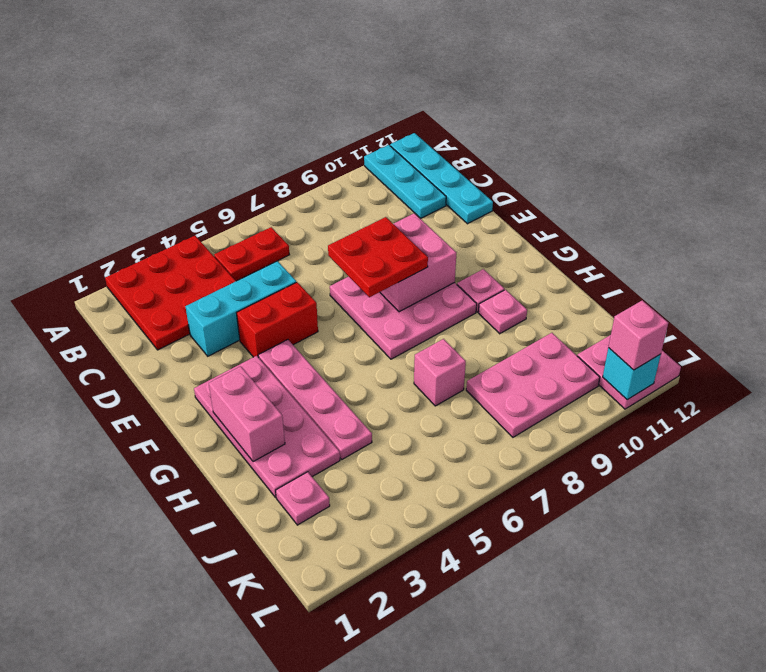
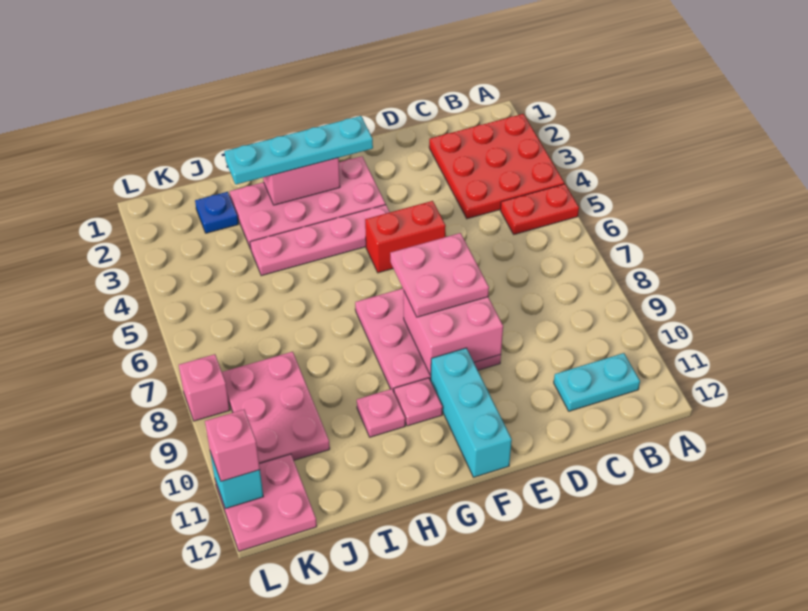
cyan plate A11:C11 level 1 -> cyan plate B11:C11 level 1
cyan plate A12:D12 level 1 -> cyan plate F2:I2 level 3
red plate B5:B6 level 1 -> red plate A5:B5 level 1
cyan brick D3:D5 level 1 -> cyan brick F10:F12 level 1
red brick E4:E5 level 1 -> red brick E5:F5 level 1
red plate E7:F8 level 3 -> pink plate E7:F8 level 3
pink brick I7 level 1 -> pink brick L8 level 1
pink plate J2 level 1 -> blue plate J2 level 1

